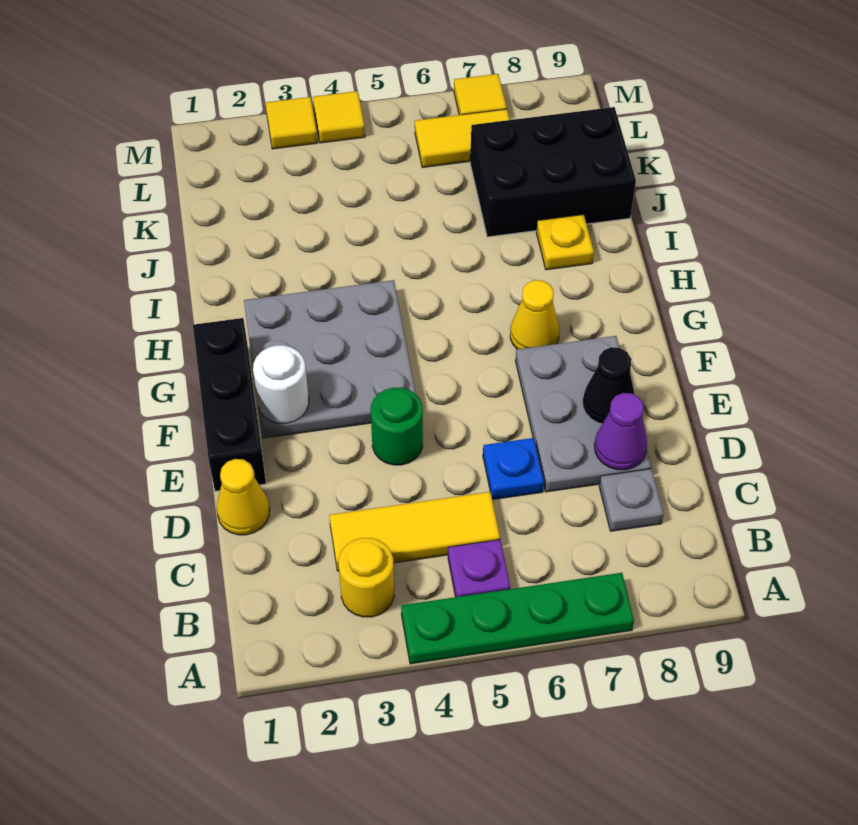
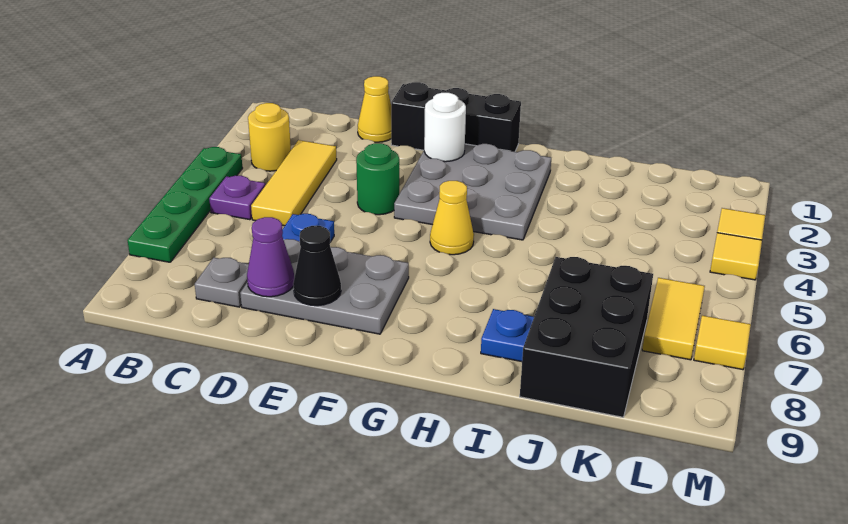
yellow cone G7 level 1 -> yellow cone G5 level 1
yellow plate I8 level 1 -> blue plate I8 level 1

